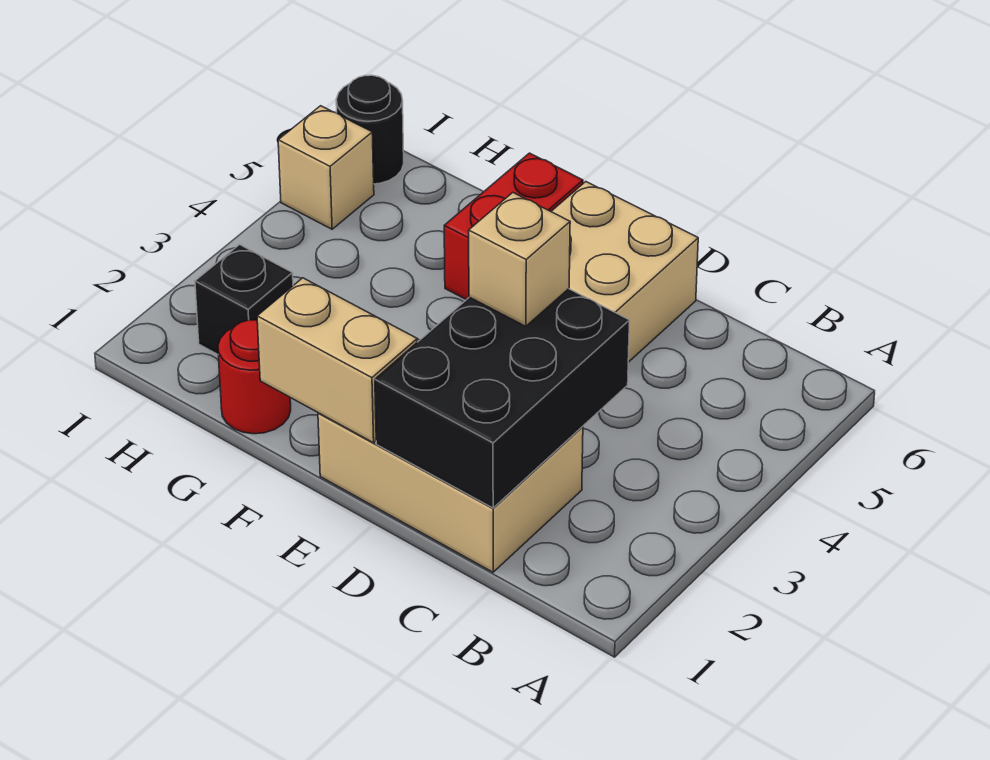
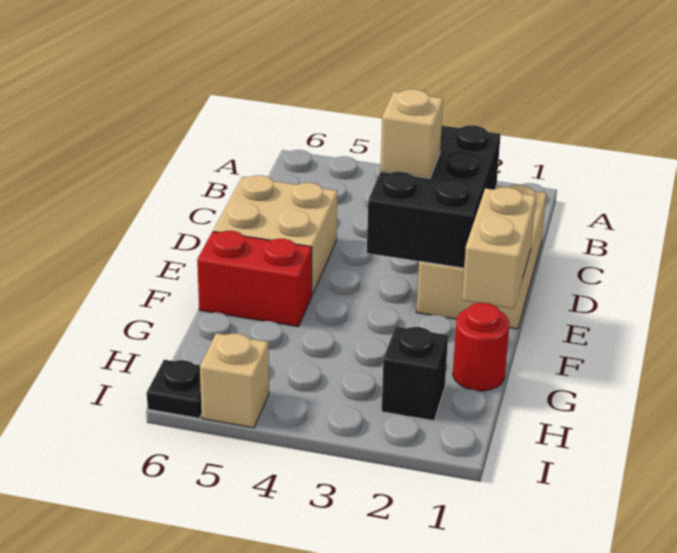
black brick C1:D3 level 2 -> black brick C2:E3 level 2
black round brick I6 level 1 -> black plate I6 level 1

